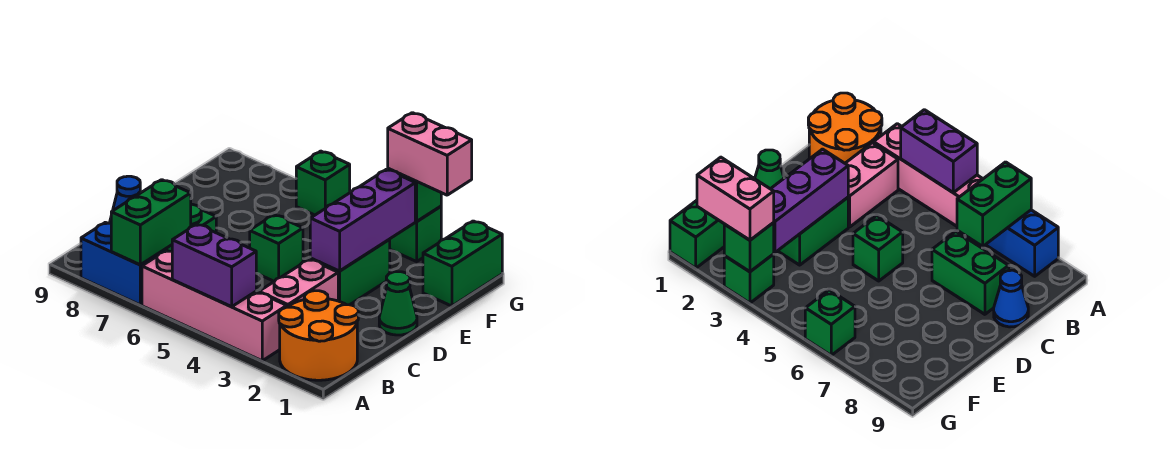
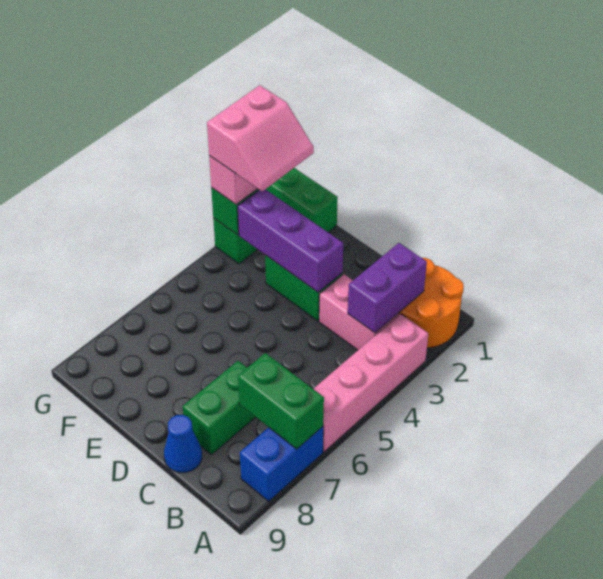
purple brick A4:A5 level 2 -> purple brick B2:B3 level 2
green cone D1 level 1 -> none
green brick D5 level 1 -> none
none -> pink slope F2:G3 level 4 top G
green brick G6 level 1 -> none

